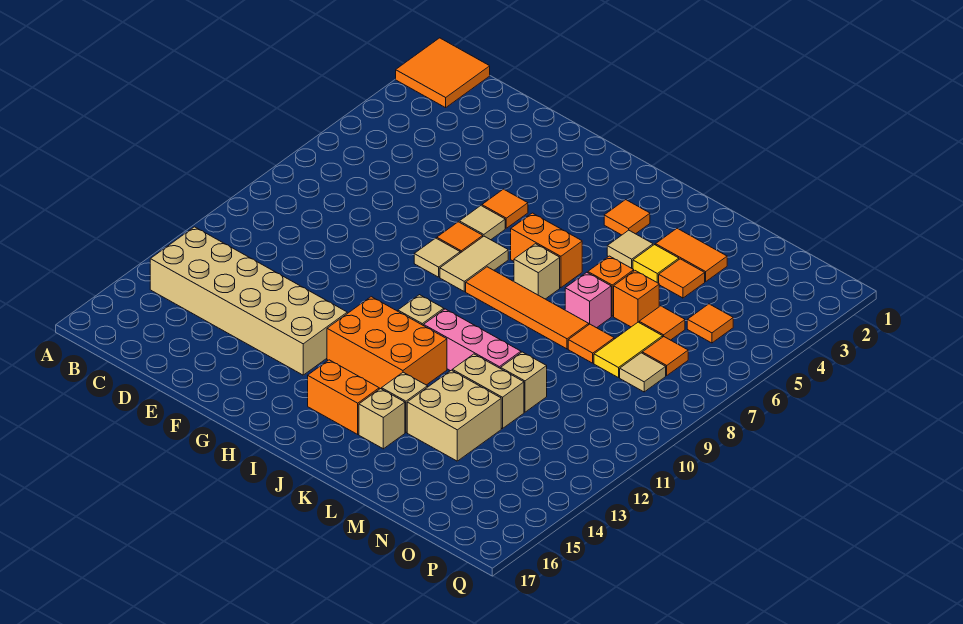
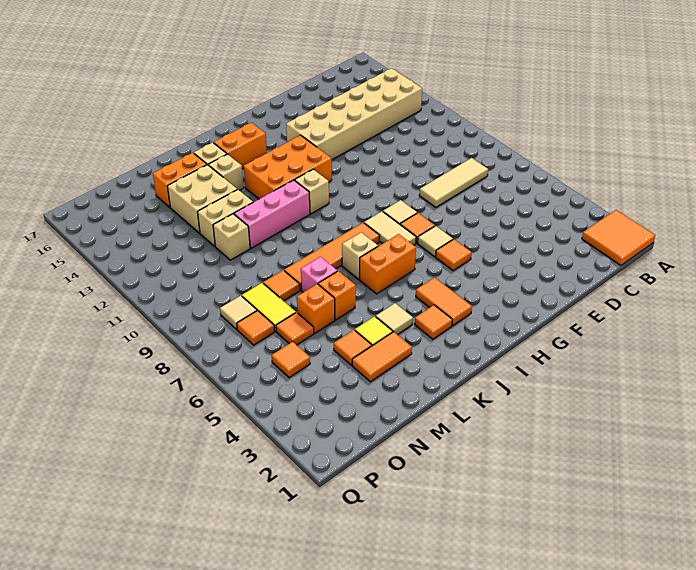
none -> tan tile C8:E8 level 1
none -> orange tile I3:I4 level 1
none -> orange brick L15:M15 level 1

